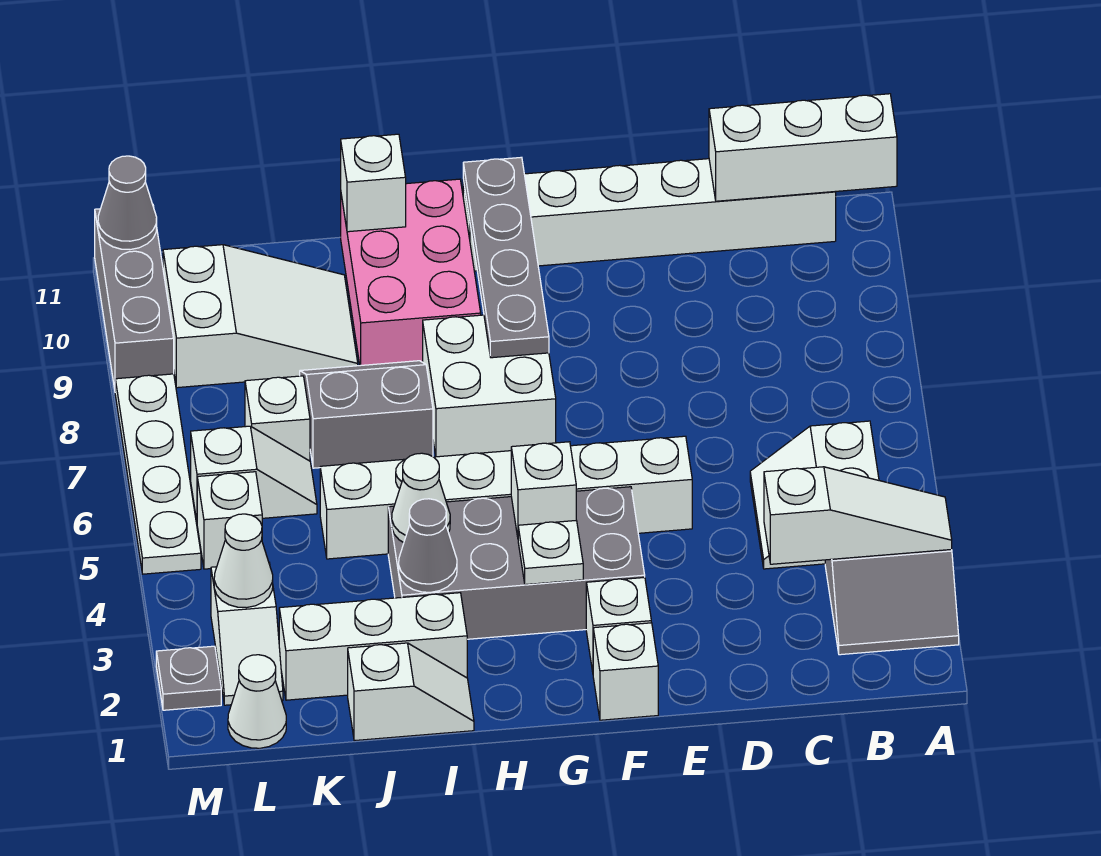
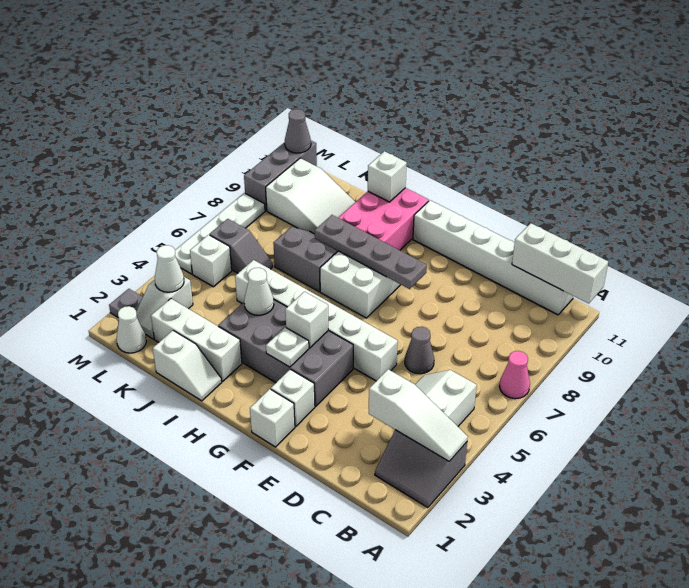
none -> pink cone A7 level 1
grey plate G8:G11 level 2 -> grey plate F8:I8 level 2
grey cone I3 level 2 -> grey cone D6 level 1
white slope K6:L6 level 1 top L -> grey slope K6:L6 level 1 top L
white brick K7 level 1 -> none

